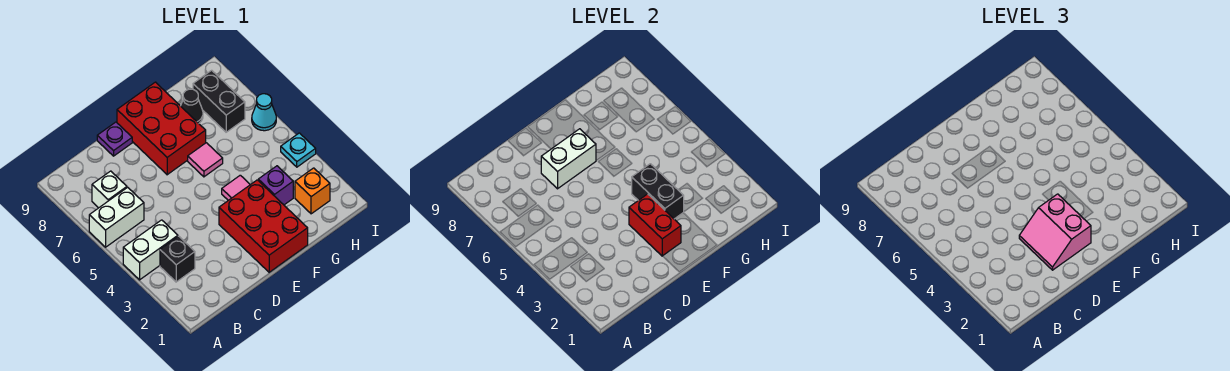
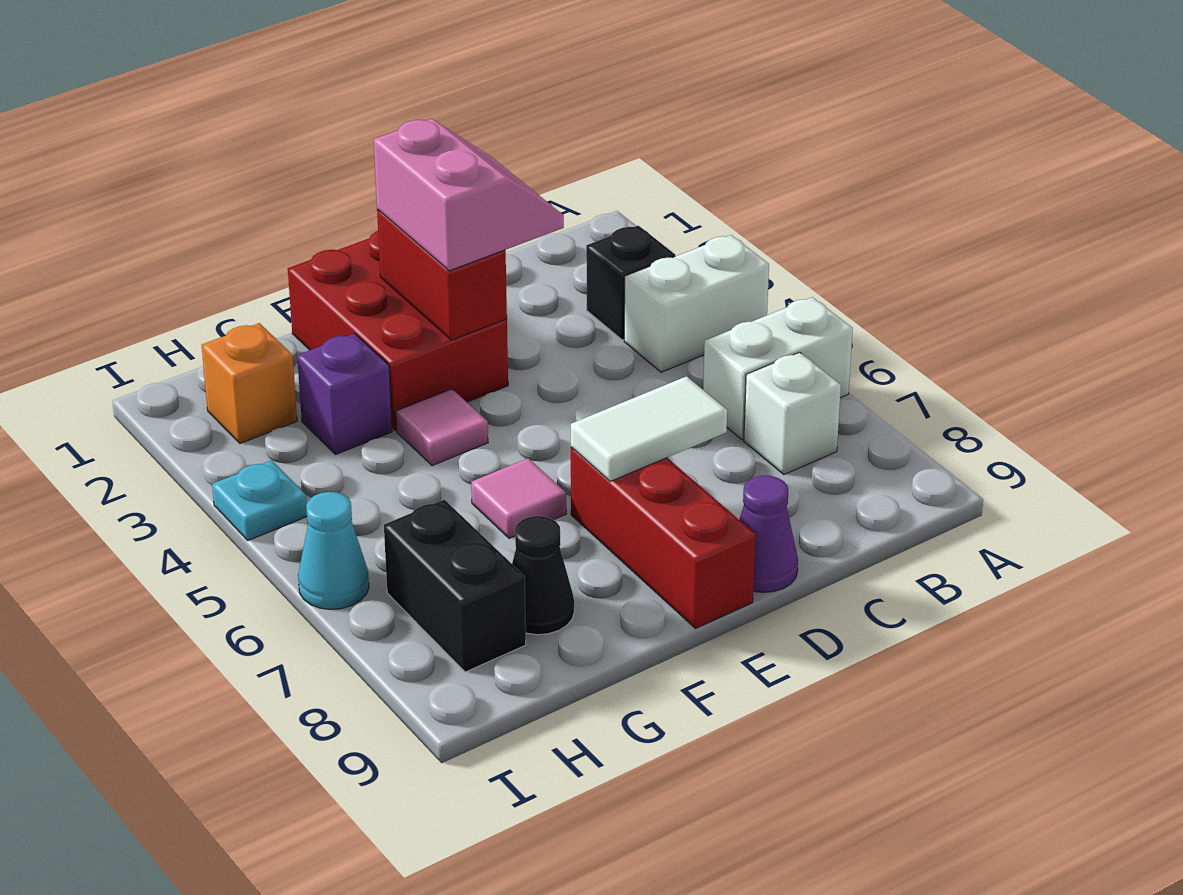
white brick D7:E7 level 2 -> white tile D7:E7 level 2
purple plate D9 level 1 -> purple cone D9 level 1
red brick E7:F9 level 1 -> red brick E7:E9 level 1
black brick F3:F4 level 2 -> none

